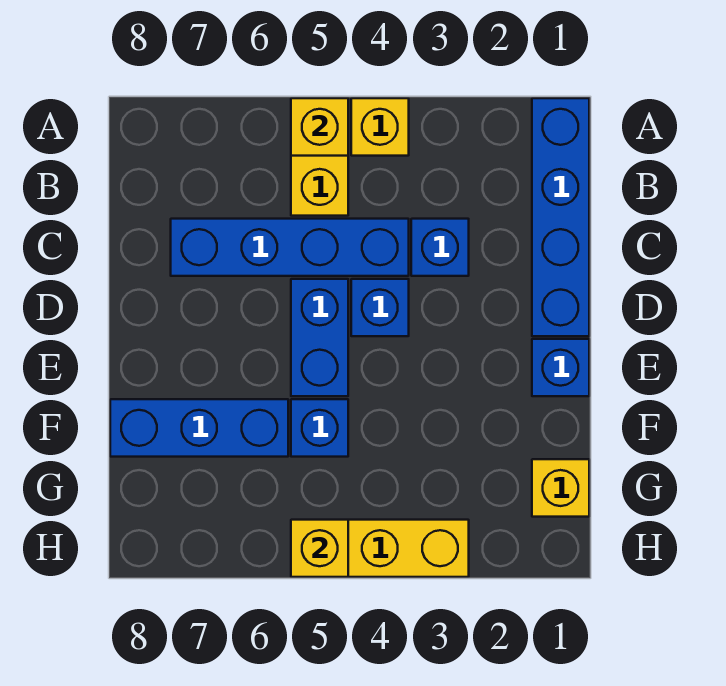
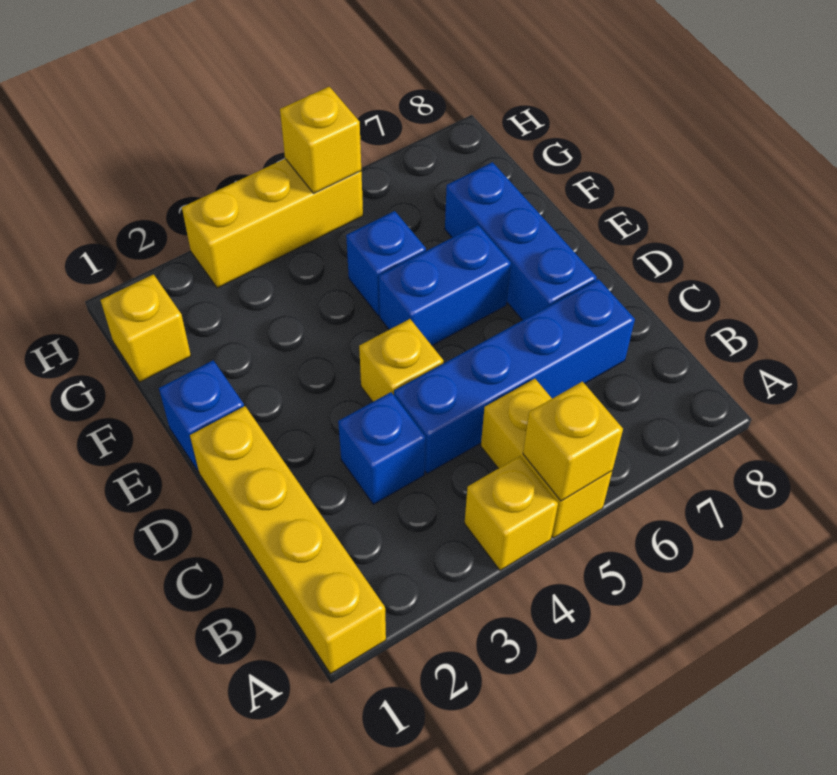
blue brick A1:D1 level 1 -> yellow brick A1:D1 level 1
blue brick D4 level 1 -> yellow brick D4 level 1
blue brick D5:E5 level 1 -> blue brick E5:E6 level 1
blue brick F6:F8 level 1 -> blue brick D7:F7 level 1

